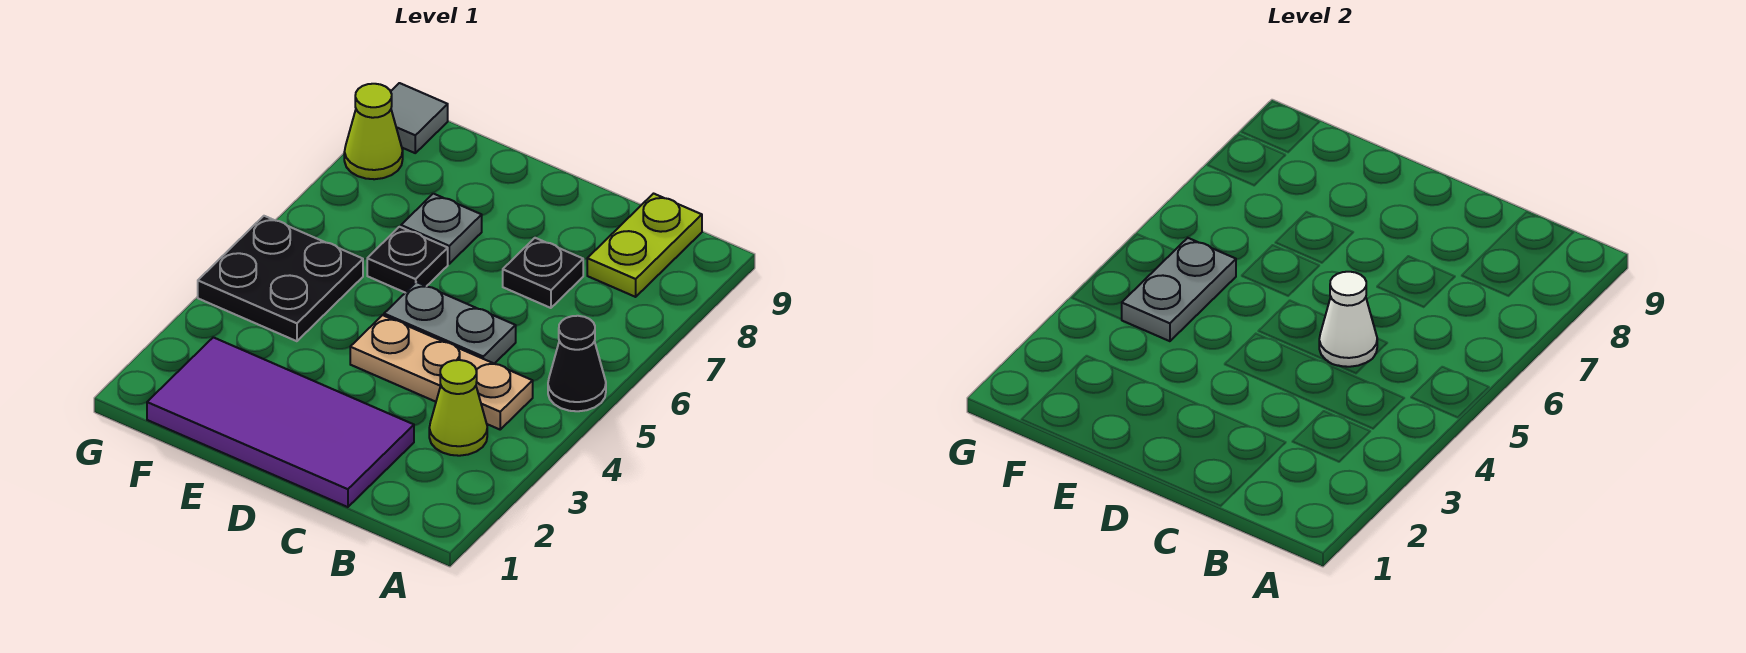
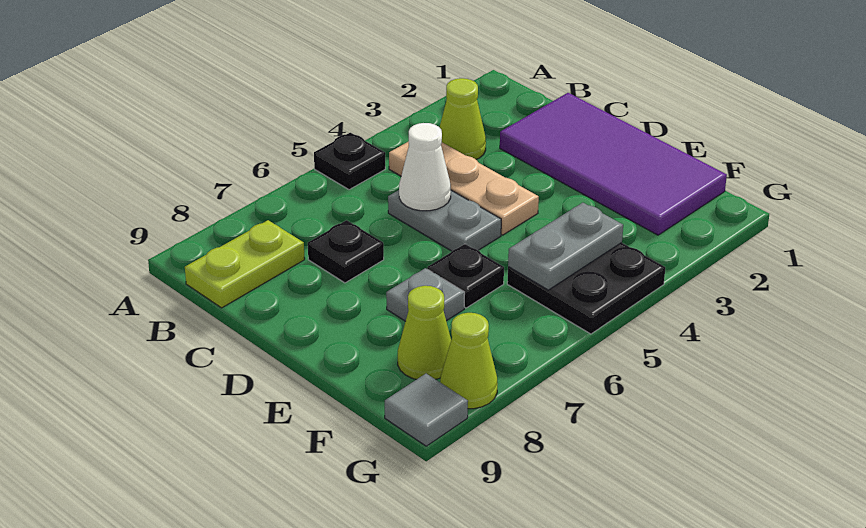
black cone A5 level 1 -> black plate A5 level 1
none -> lime cone F8 level 1

